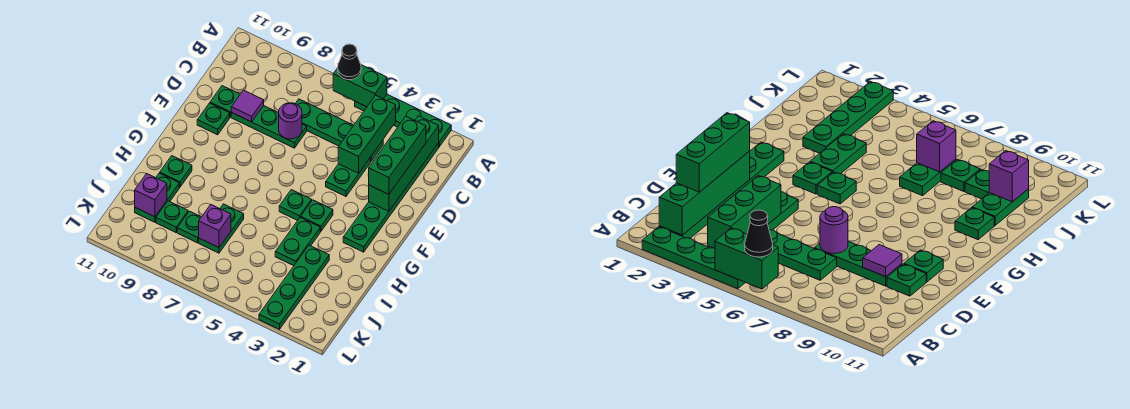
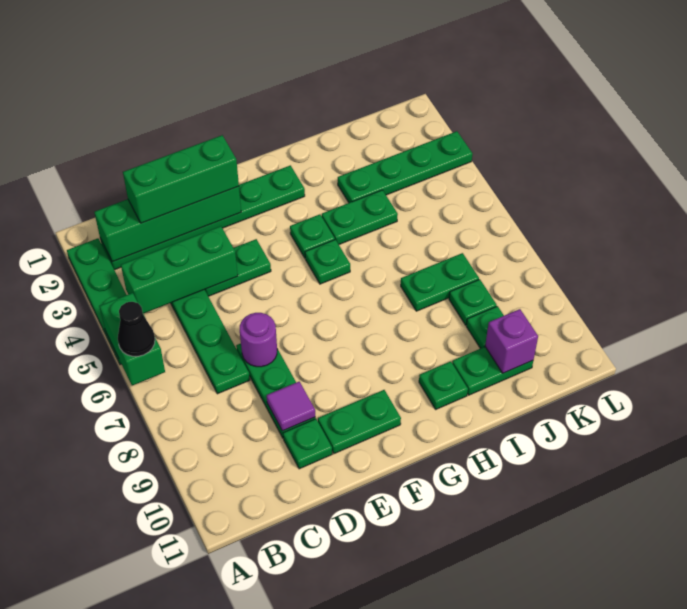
green plate E10 level 1 -> green plate E10:F10 level 1
purple brick J7 level 2 -> none

